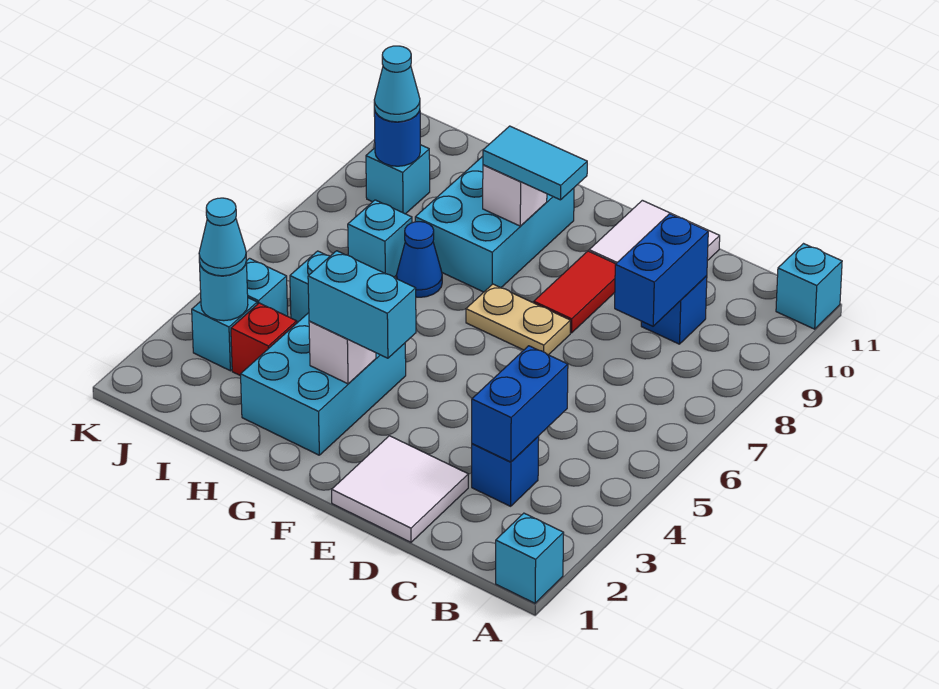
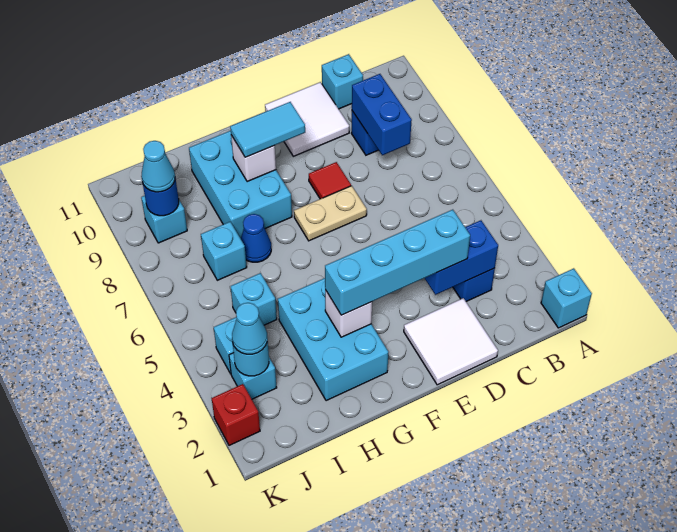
cyan brick A11 level 1 -> cyan brick C11 level 1
blue brick C3:C4 level 2 -> blue brick C3:D3 level 2
red tile E8:E9 level 1 -> red tile E8 level 1
cyan brick F3:G3 level 3 -> cyan brick D3:G3 level 3
red brick I3 level 1 -> red brick K2 level 1

